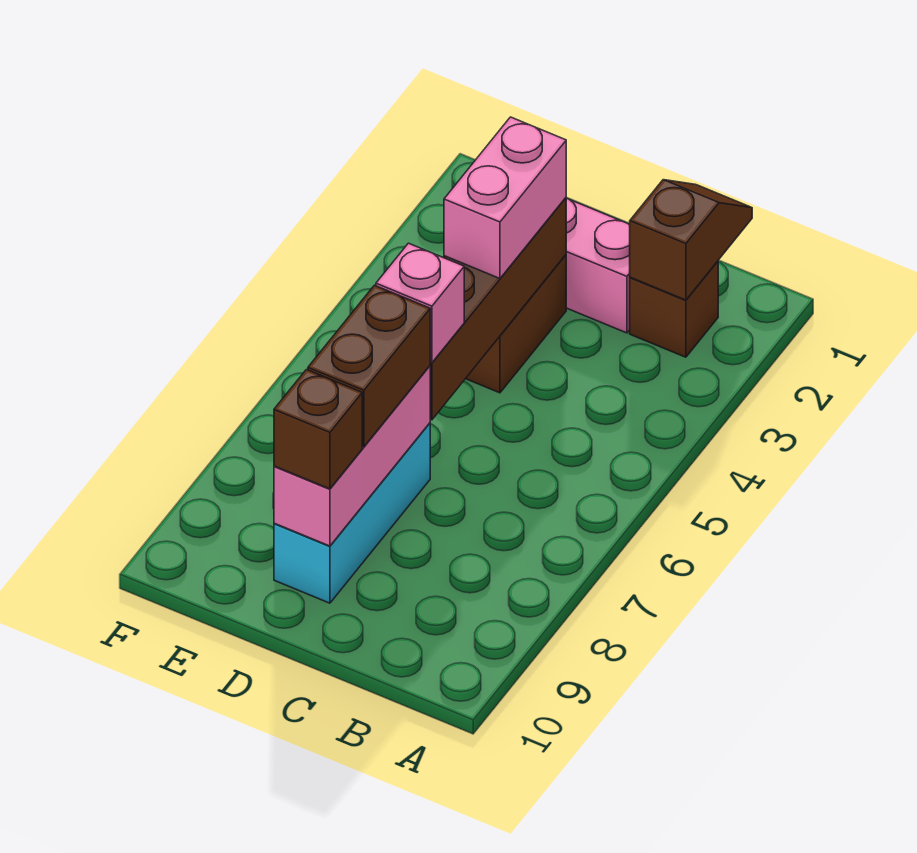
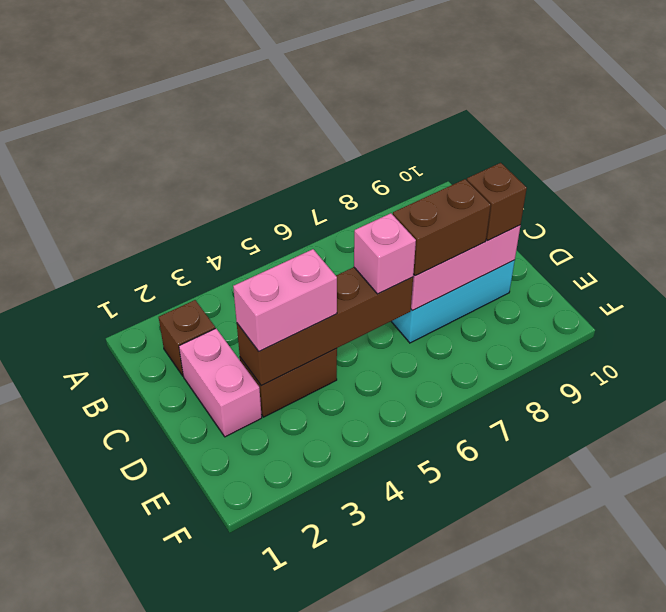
brown slope B1:B2 level 2 top 2 -> none

